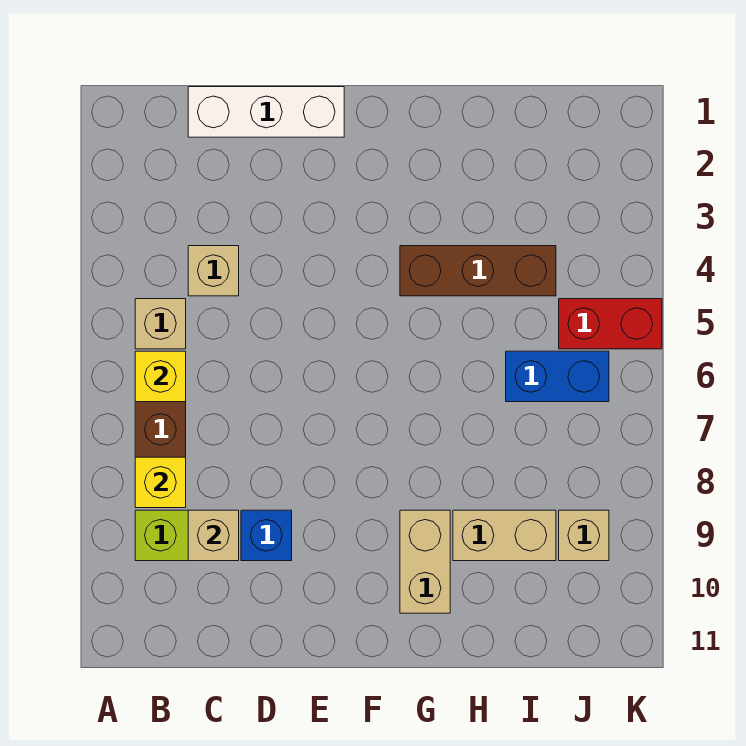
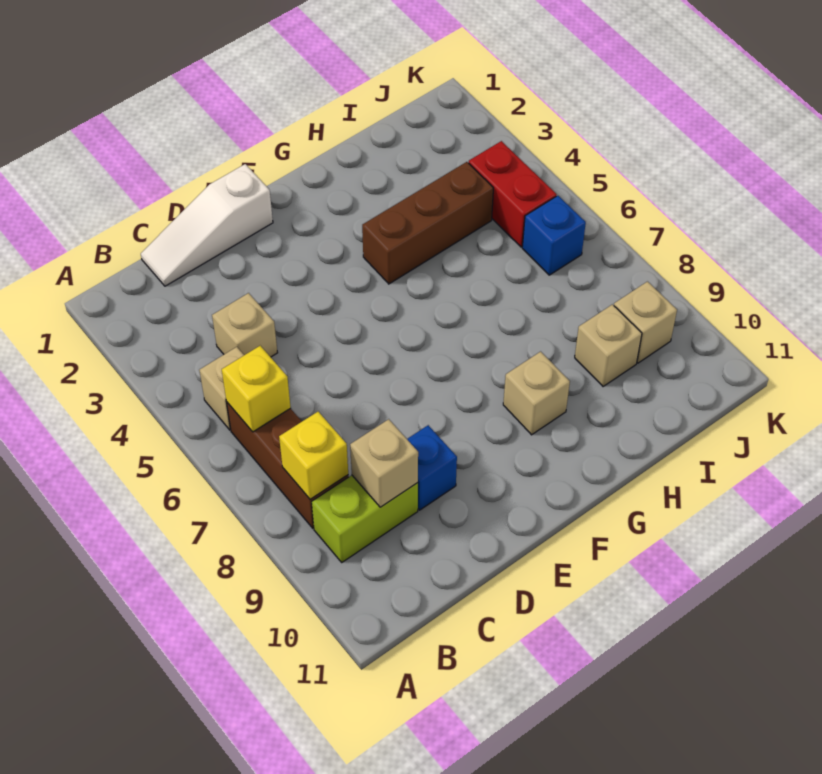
white brick C1:E1 level 1 -> white slope C1:E1 level 1 top E
tan brick G9:G10 level 1 -> tan brick G9 level 1
tan brick H9:I9 level 1 -> tan brick I9 level 1
blue brick I6:J6 level 1 -> blue brick J6 level 1
red brick J5:K5 level 1 -> red brick J4:J5 level 1

